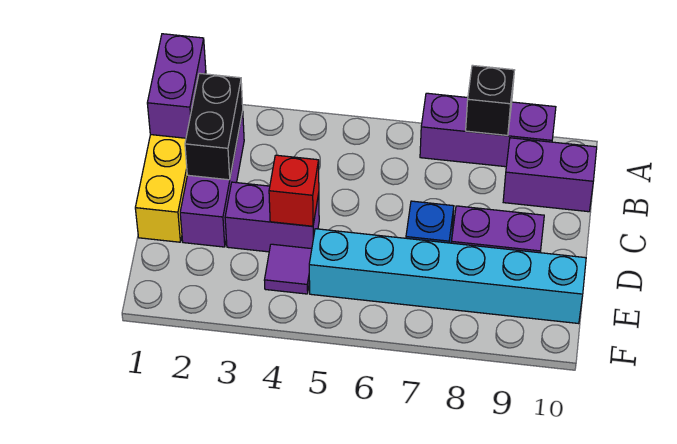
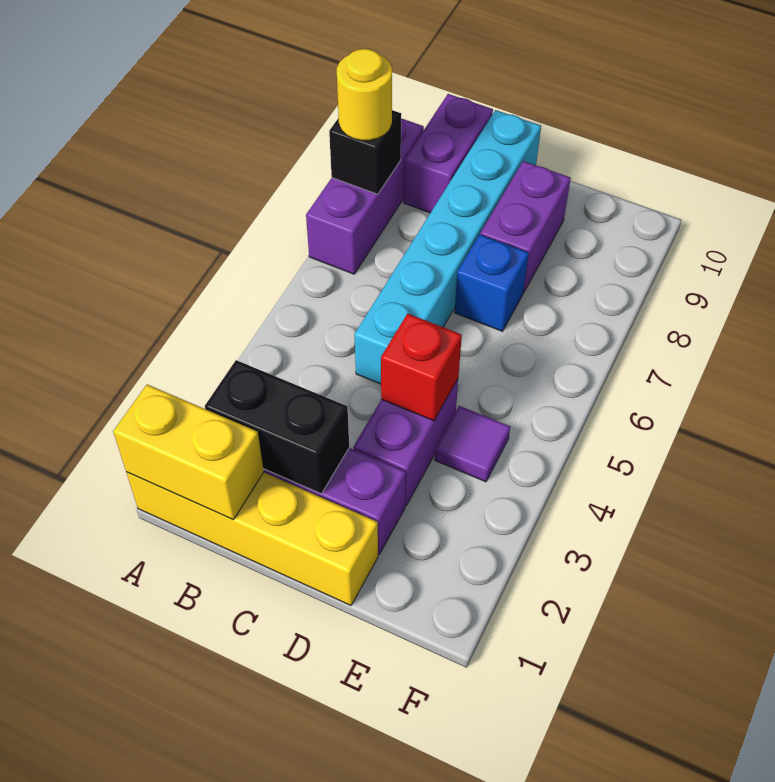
purple brick A1:B1 level 2 -> yellow brick A1:B1 level 2
none -> yellow round brick A8 level 3
cyan brick E5:E10 level 1 -> cyan brick C5:C10 level 1

